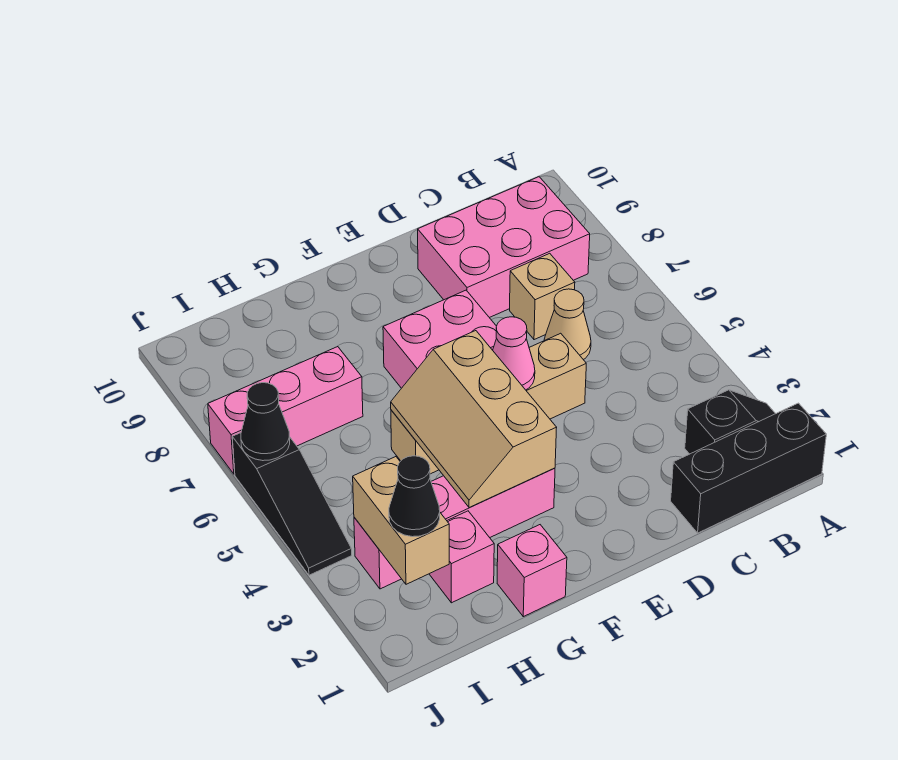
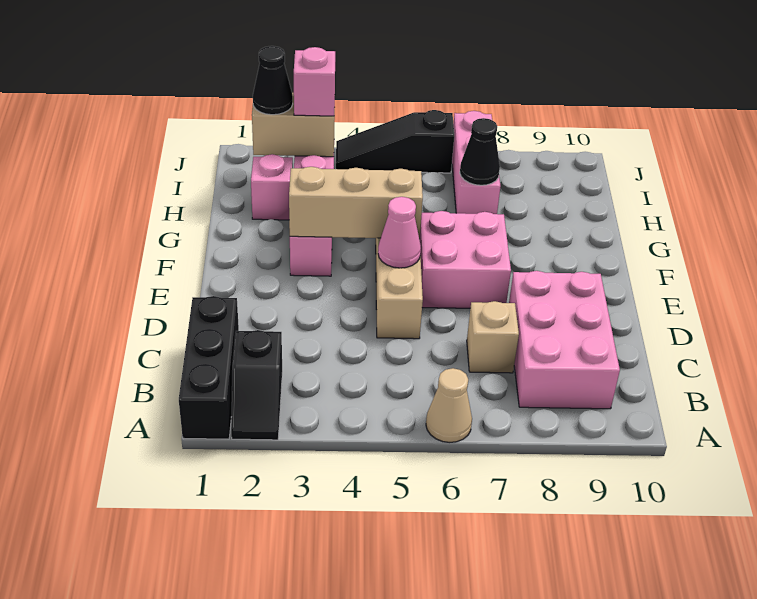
tan cone C6 level 1 -> tan cone A6 level 1
pink brick G1 level 1 -> pink brick I3 level 3
black cone J6 level 2 -> black cone H7 level 2

